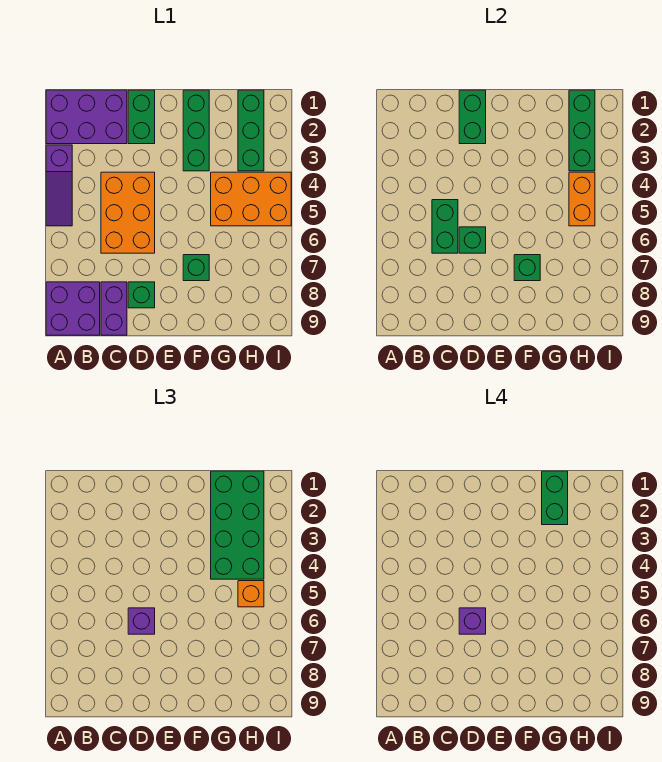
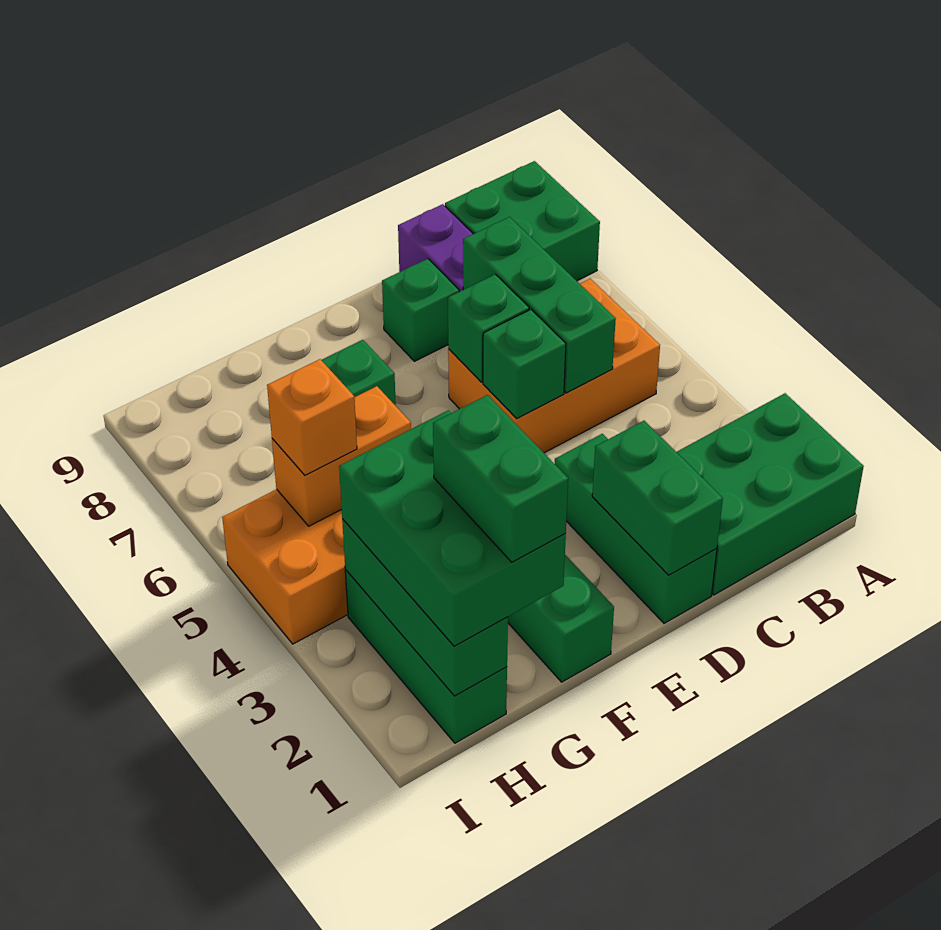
purple brick A1:C2 level 1 -> green brick A1:C2 level 1
purple slope A3:A5 level 1 top 3 -> none
purple brick A8:B9 level 1 -> green brick A8:B9 level 1
orange brick C4:D6 level 1 -> orange brick B5:D6 level 1
green brick C5:C6 level 2 -> green brick C5:C7 level 2
green brick D1:D2 level 1 -> green brick D1:D3 level 1
purple brick D6 level 3 -> none
purple brick D6 level 4 -> none
green brick F7 level 2 -> green brick D5 level 2
green brick G1:H4 level 3 -> green brick G1:H3 level 3
orange brick H4:H5 level 2 -> orange brick G5:H5 level 2

